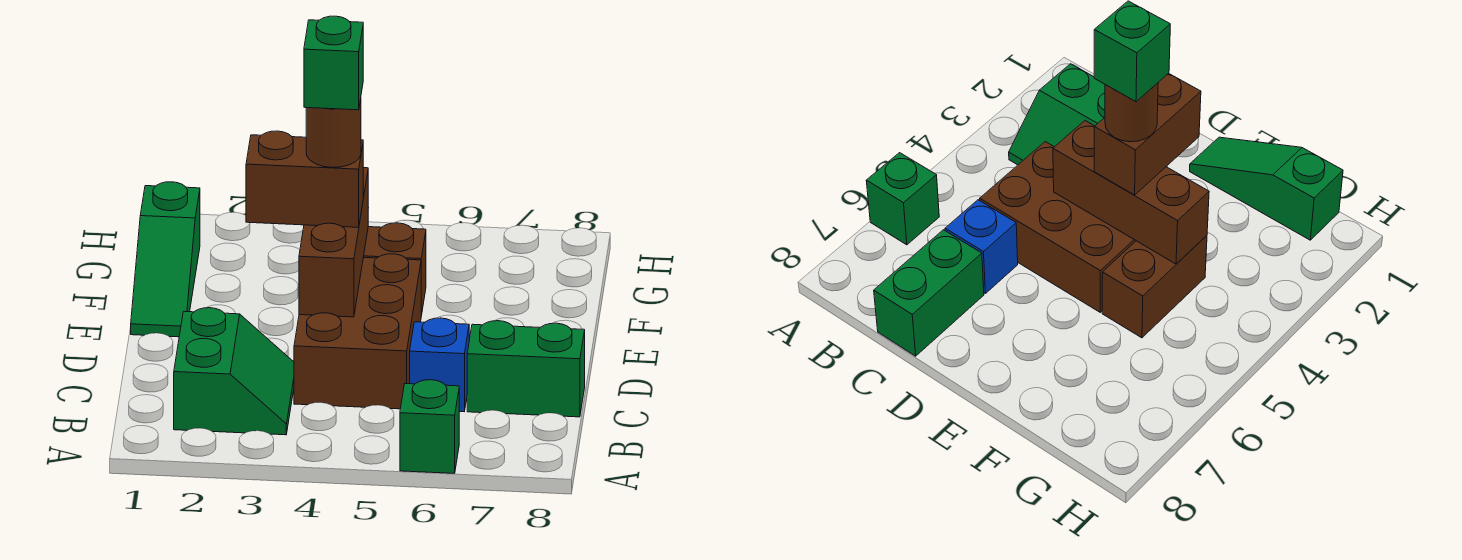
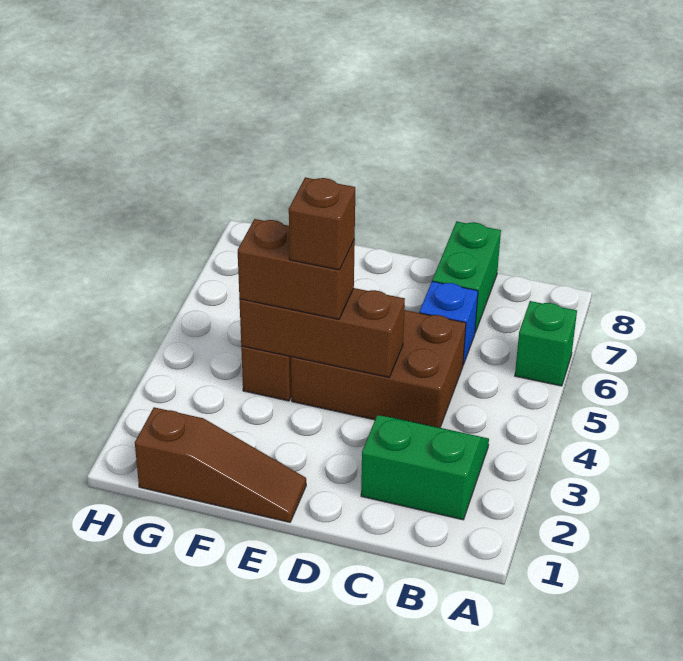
green slope E1:G1 level 1 top G -> brown slope E1:G1 level 1 top G
brown brick E3:E4 level 3 -> brown brick E4:F4 level 3
brown round brick E4 level 4 -> brown brick E4 level 4
green brick E4 level 5 -> none

